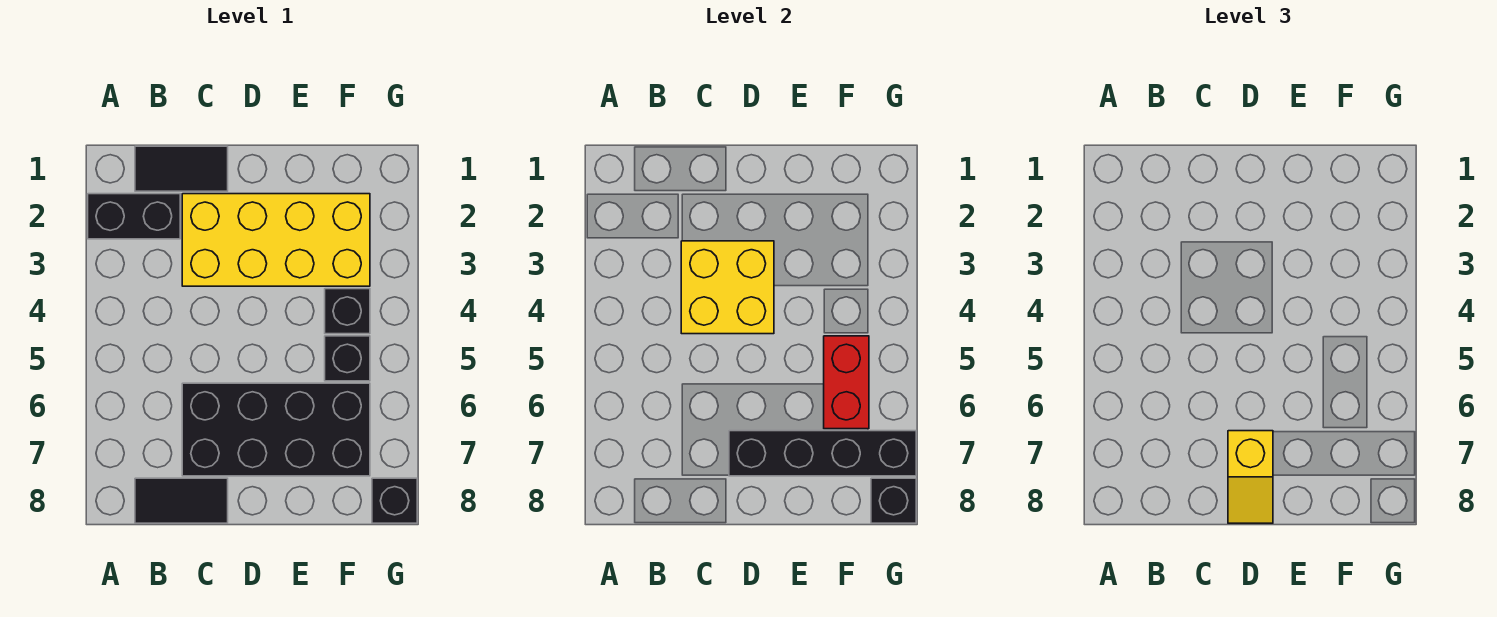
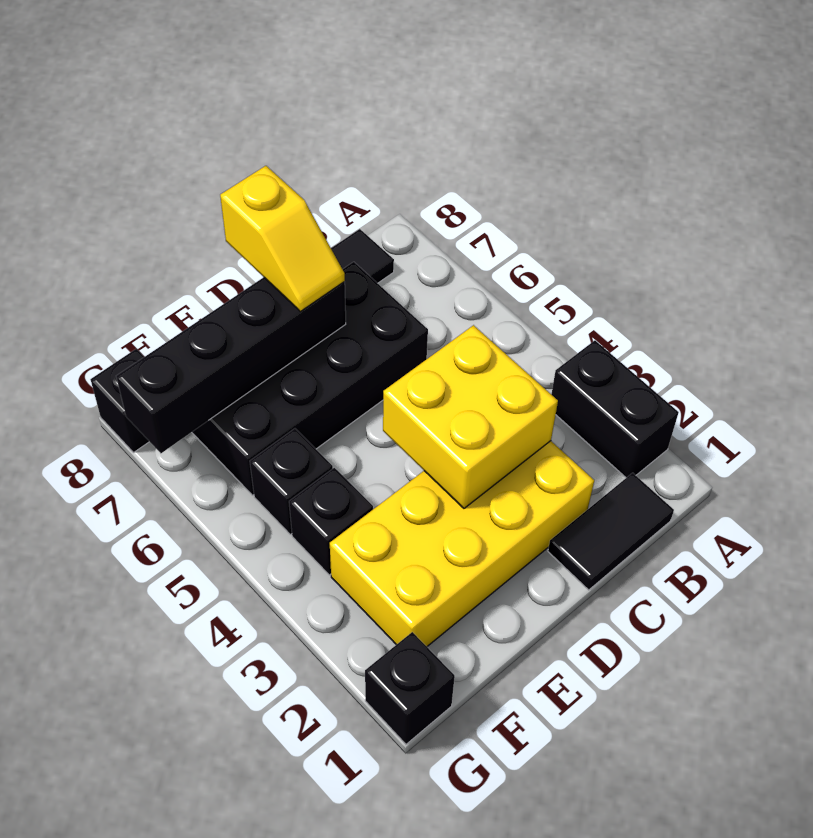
black brick A2:B2 level 1 -> black brick A2:A3 level 1
yellow slope D7:D8 level 3 top 7 -> yellow slope D7:D8 level 3 top 8
red brick F5:F6 level 2 -> none
black brick G8 level 2 -> black brick G1 level 1

